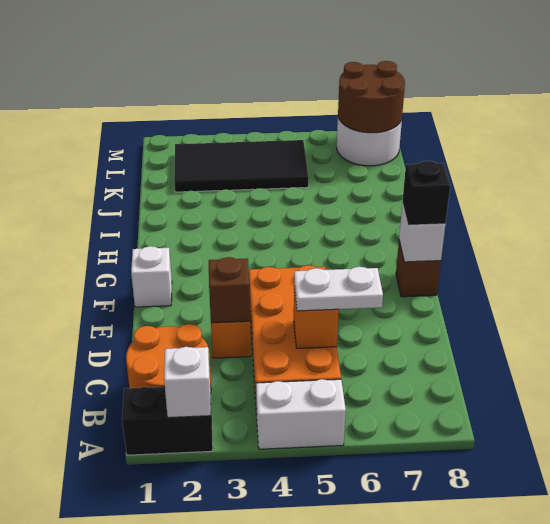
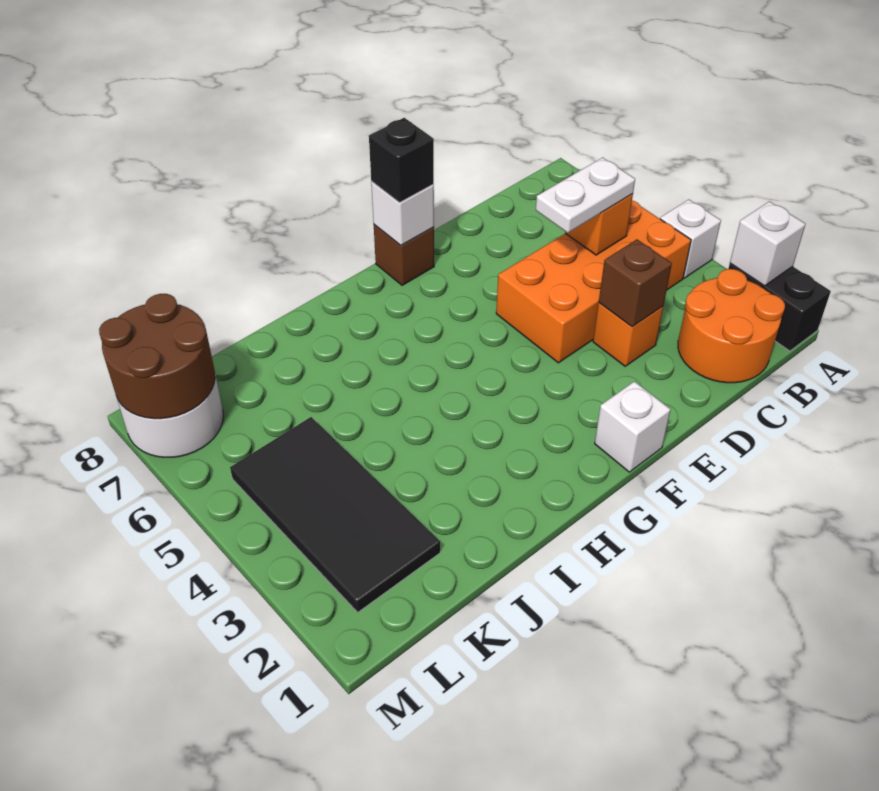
white brick A4:A5 level 1 -> white brick A4 level 1
white plate C5:C6 level 3 -> white plate C5:D5 level 3

